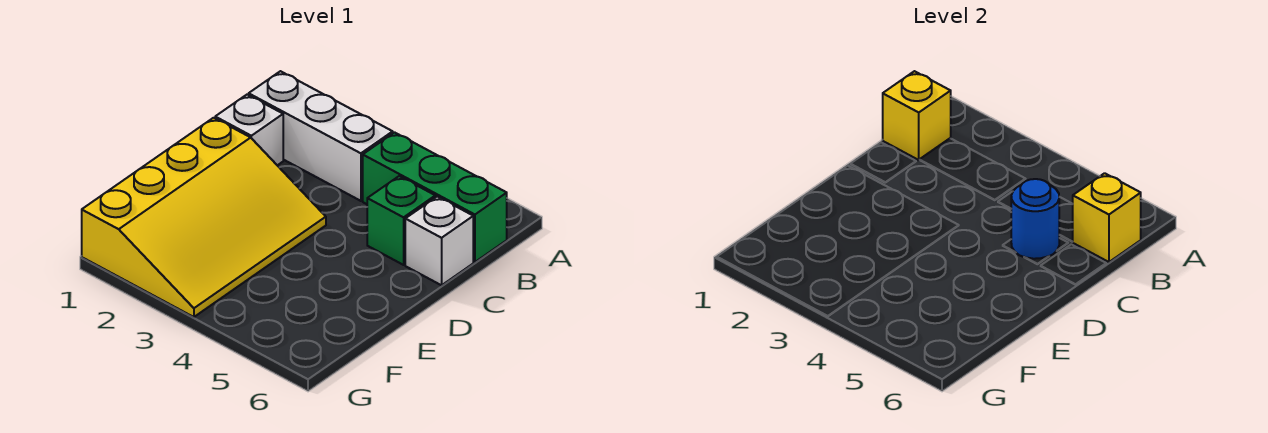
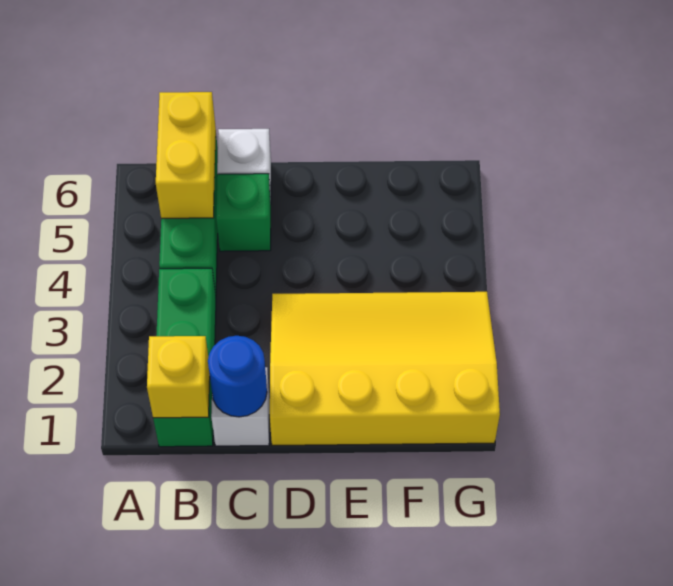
white brick B1:B3 level 1 -> green brick B1:B3 level 1
yellow brick B6 level 2 -> yellow brick B5:B6 level 2
blue round brick C5 level 2 -> blue round brick C1 level 2

